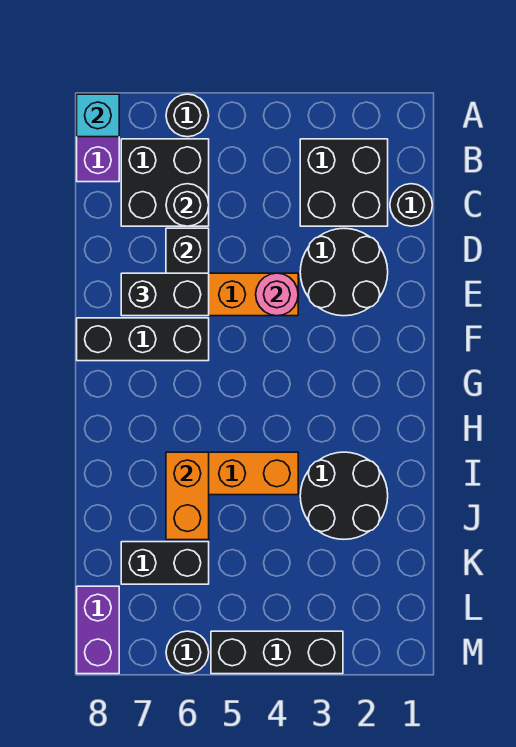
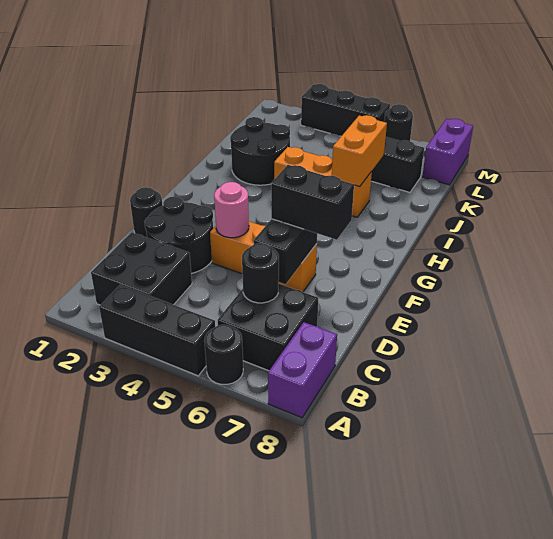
cyan brick A8 level 2 -> none
black round brick C1 level 1 -> black round brick E1 level 1
black brick F6:F8 level 1 -> black brick A3:A5 level 1

